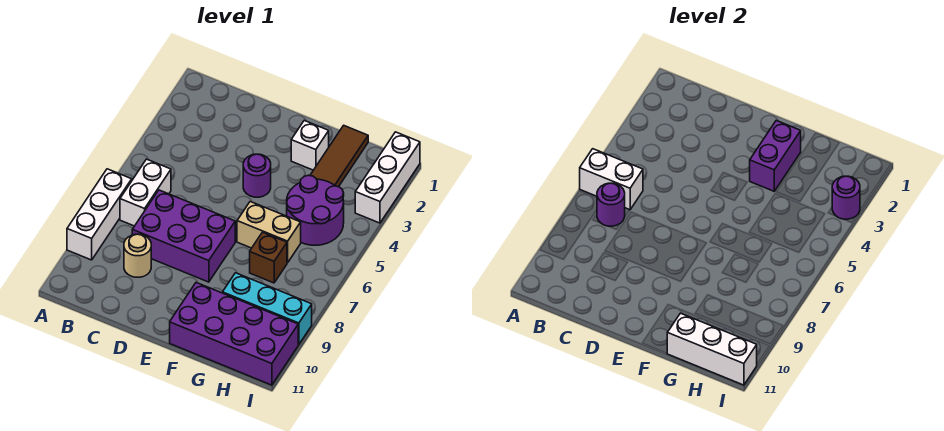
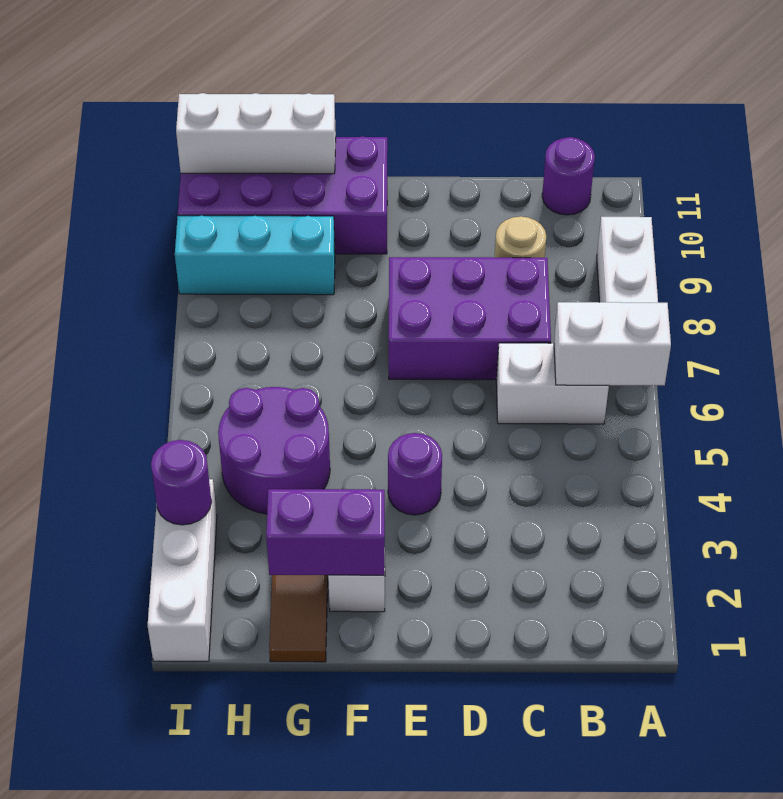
white brick B6:B7 level 1 -> white brick B6:C6 level 1
purple round brick B7 level 2 -> purple round brick B11 level 1
purple brick F2:F3 level 2 -> purple brick F2:G2 level 2
tan brick F6:G6 level 1 -> none
brown brick G7 level 1 -> none

